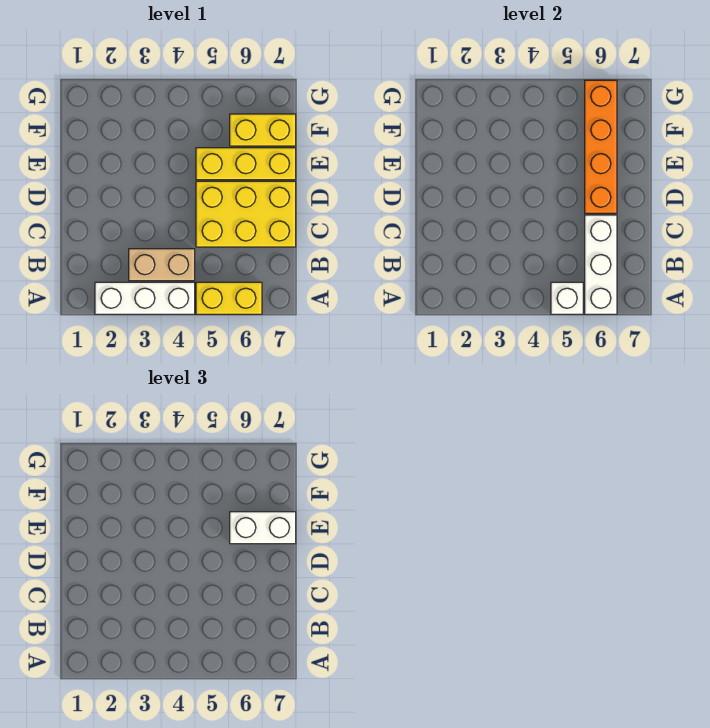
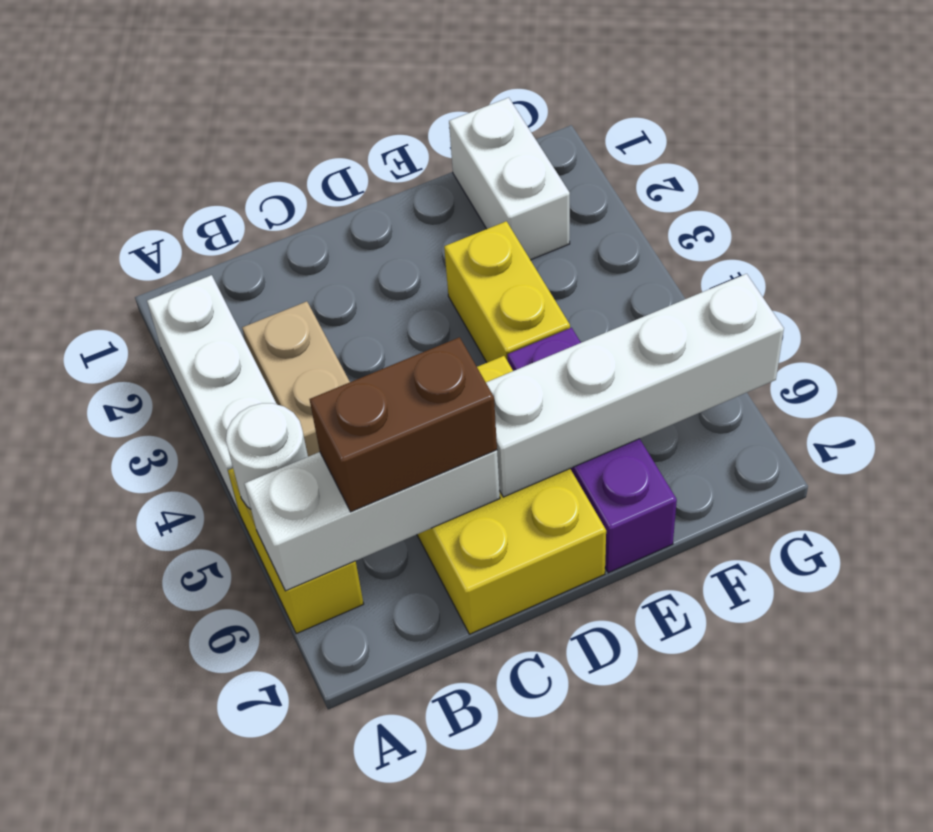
white brick A5 level 2 -> white round brick A5 level 2
none -> brown brick B6:C6 level 3
orange brick D6:G6 level 2 -> white brick D6:G6 level 2
yellow brick E5:E7 level 1 -> purple brick E5:E7 level 1
white brick E6:E7 level 3 -> white brick F1:F2 level 1
yellow brick F6:F7 level 1 -> yellow brick E3:E4 level 1

